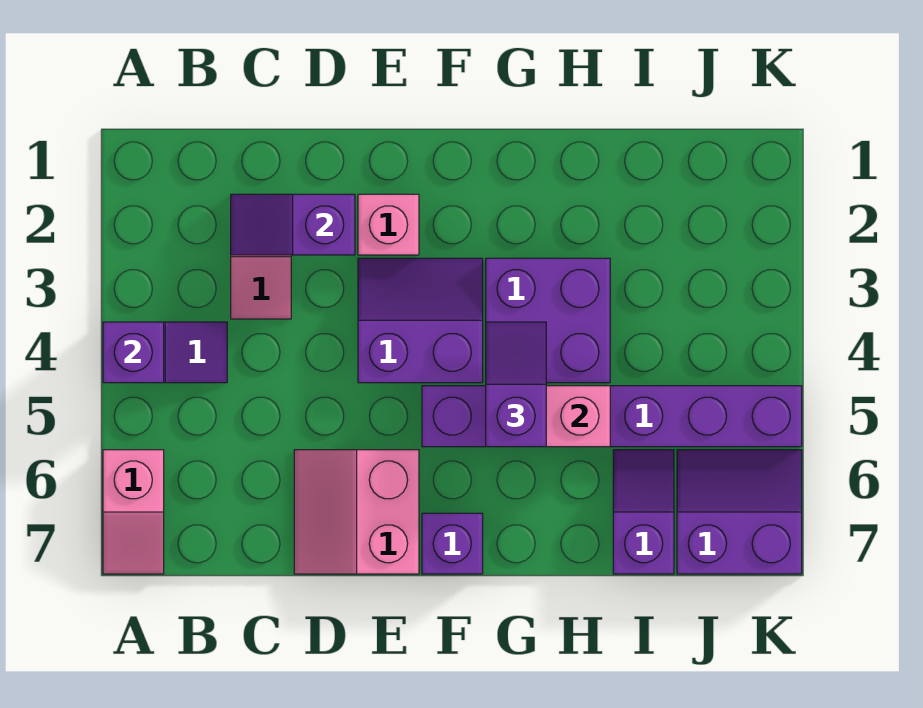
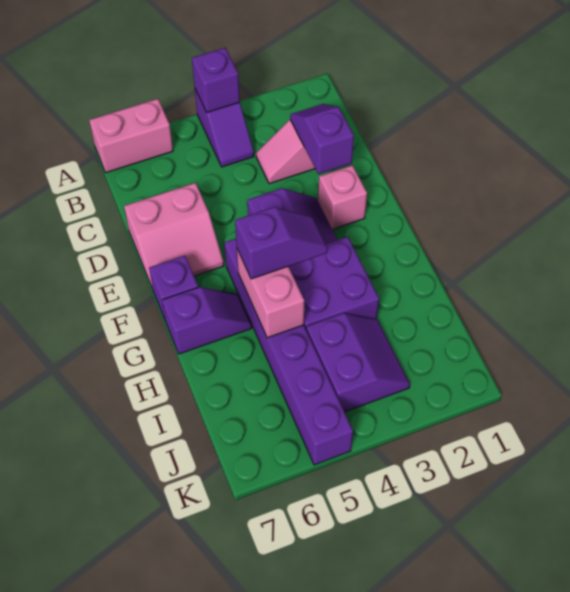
pink slope A6:A7 level 1 top 6 -> pink brick A6:A7 level 1
pink slope D6:E7 level 1 top E -> pink slope D6:E7 level 1 top D
purple slope I6:I7 level 1 top 7 -> purple slope G6:G7 level 1 top 7
purple slope J6:K7 level 1 top 7 -> purple slope I3:J4 level 1 top 4

